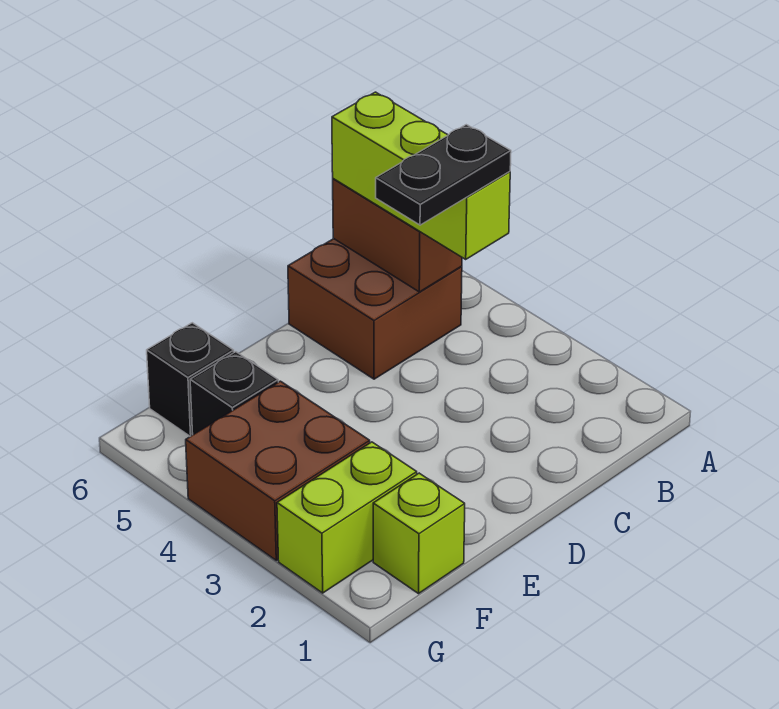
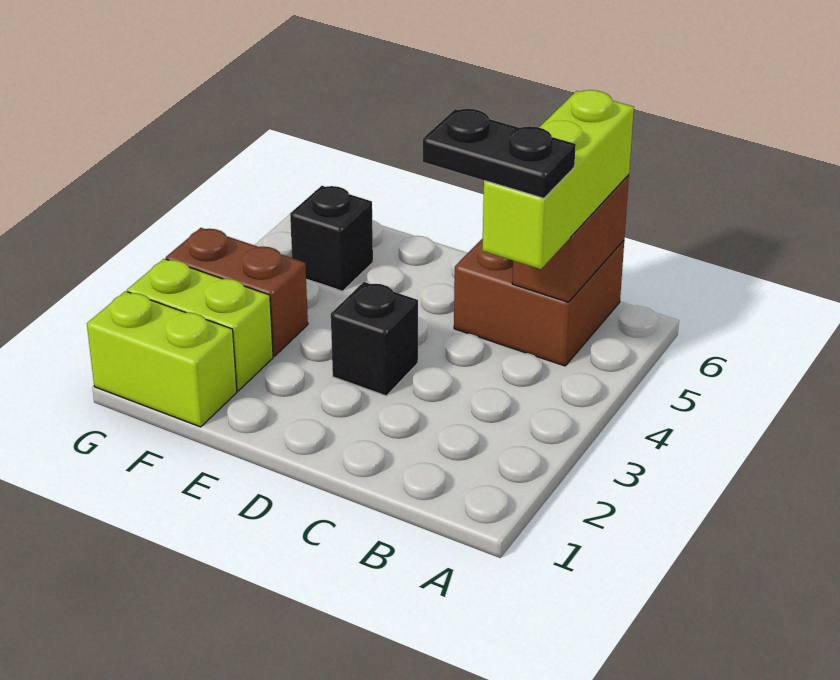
lime brick F1 level 1 -> lime brick F1:G1 level 1
brown brick F3:G4 level 1 -> brown brick F3:G3 level 1
black brick F6 level 1 -> black brick D3 level 1

